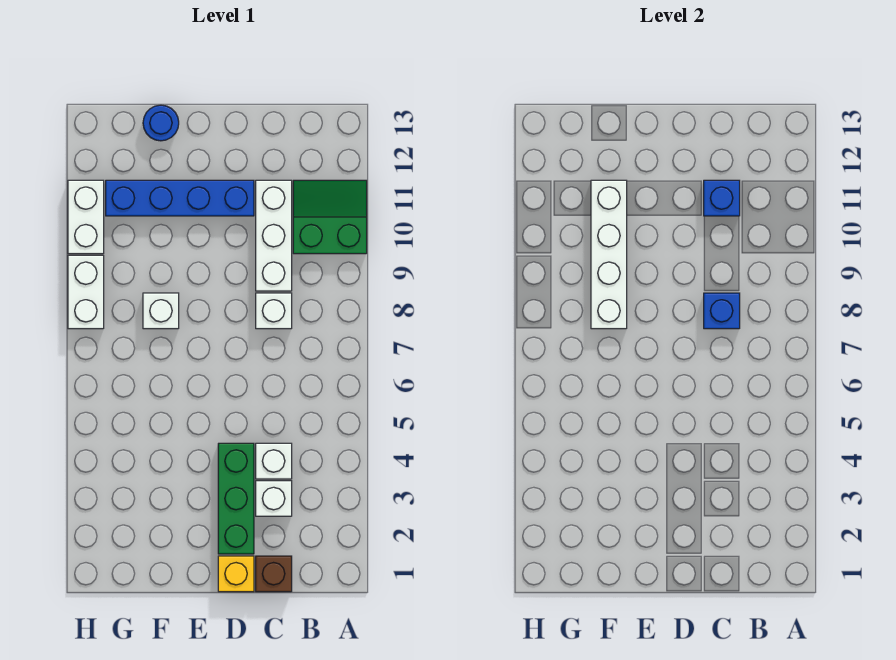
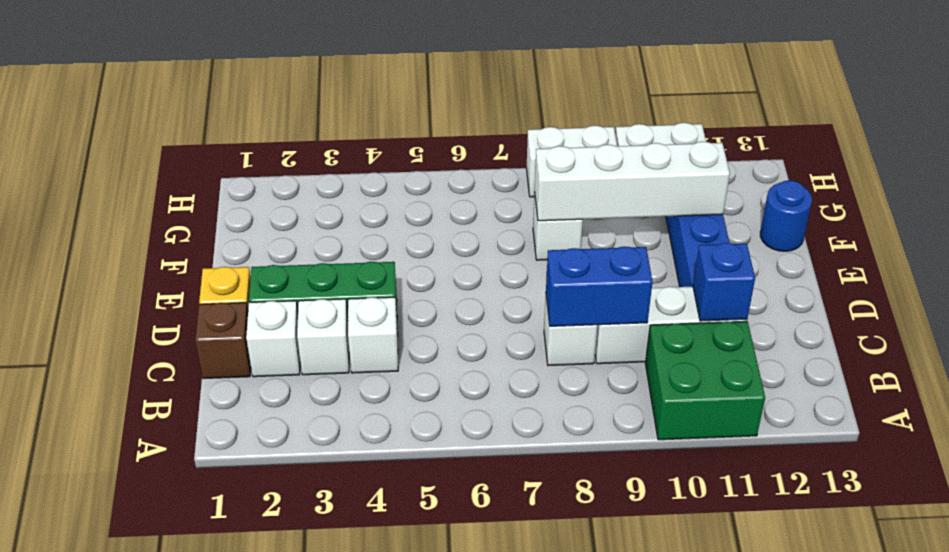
green slope A10:B11 level 1 top 10 -> green brick A10:B11 level 1
none -> white brick C2 level 1
blue brick C8 level 2 -> blue brick C8:C9 level 2

